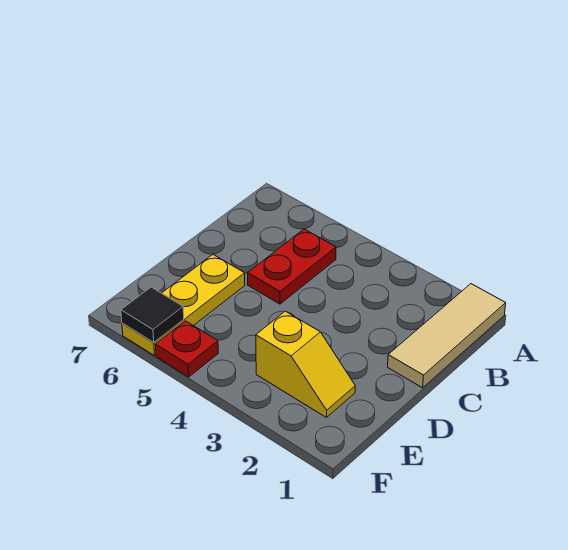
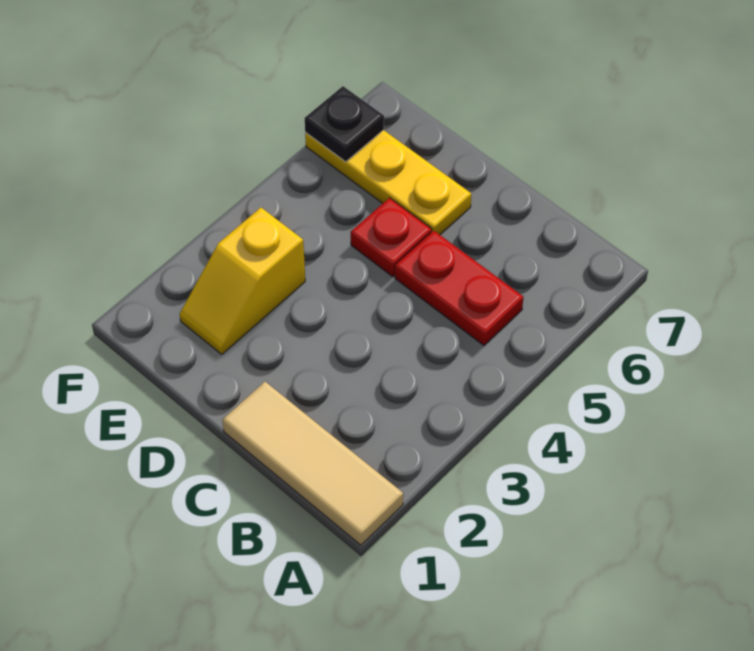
red plate F5 level 1 -> red plate D5 level 1
black tile F6 level 2 -> black plate F6 level 2

